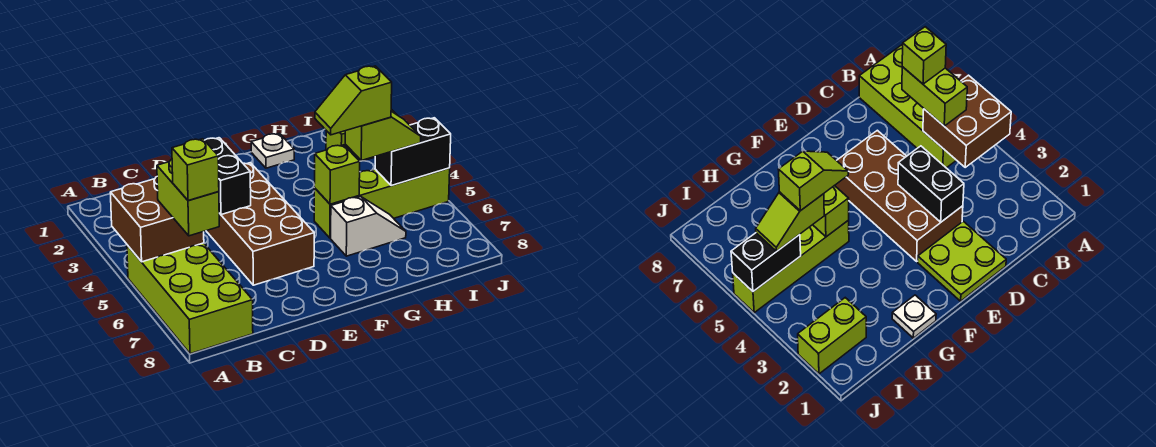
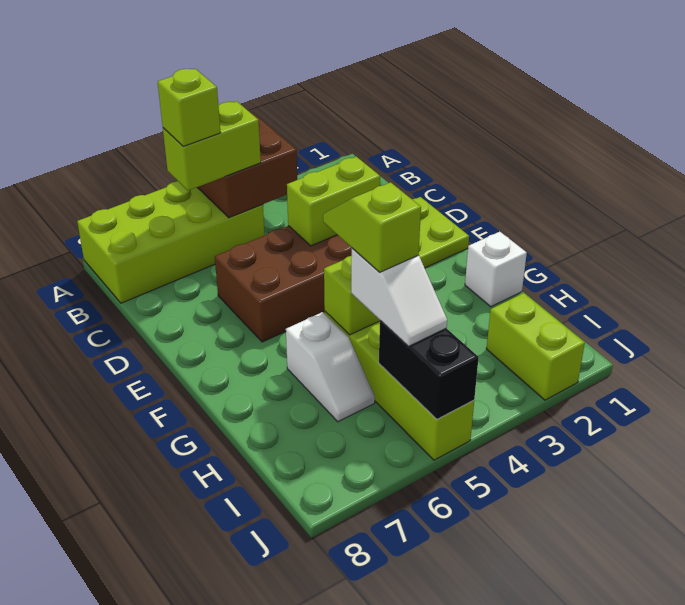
black brick D3:D4 level 2 -> lime brick D3:D4 level 2
white plate G1 level 1 -> white brick G1 level 1
lime slope H5:I5 level 3 top H -> white slope H5:I5 level 3 top H

